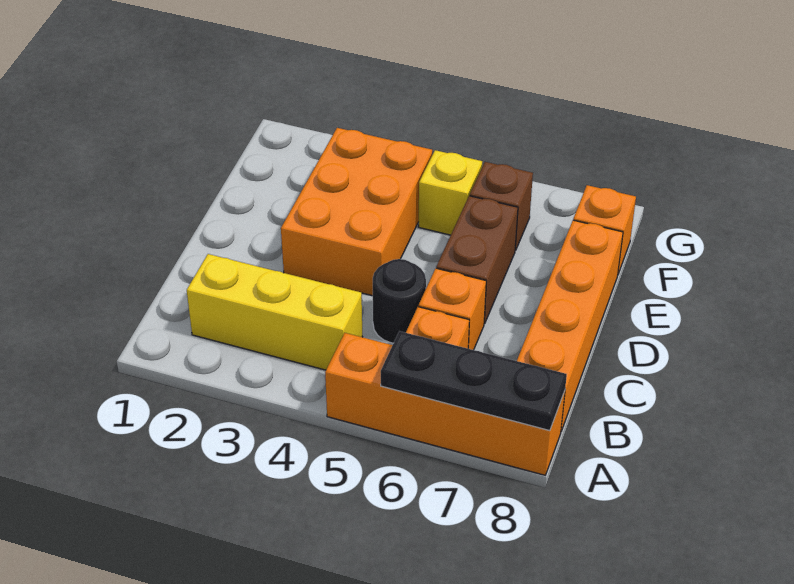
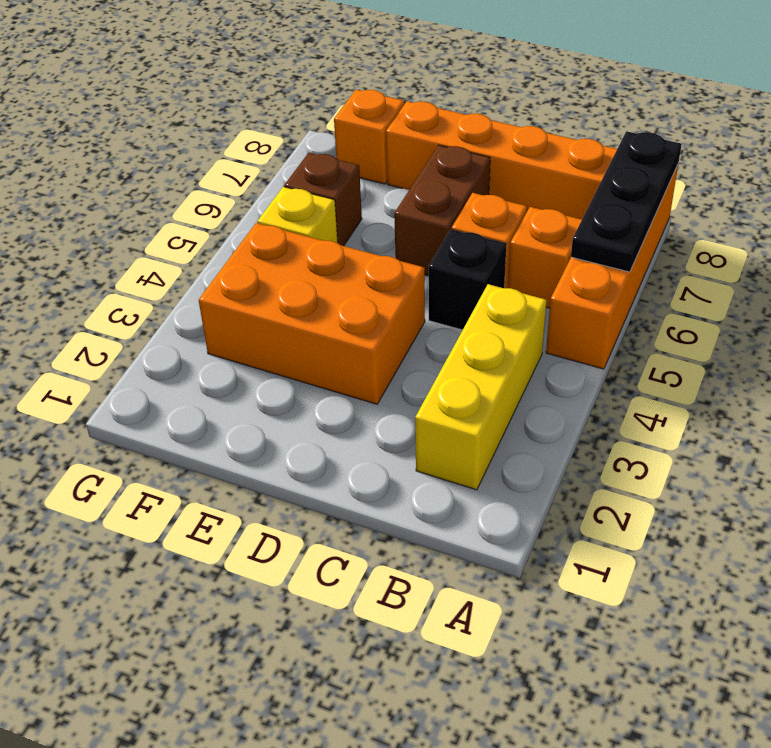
black round brick C5 level 1 -> black brick C5 level 1
brown brick D6:E6 level 1 -> brown brick D6:D7 level 1

